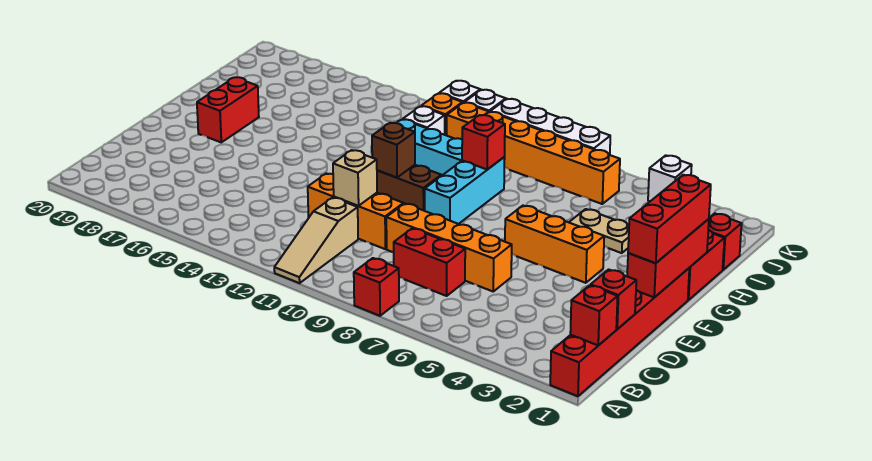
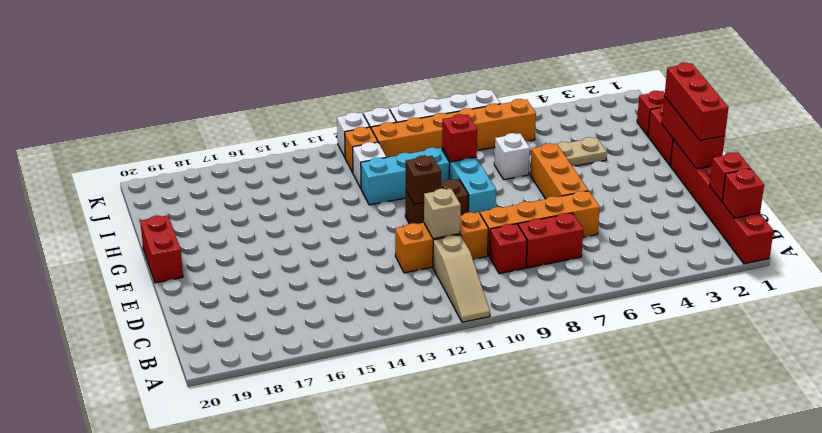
red brick A8 level 1 -> red brick C9 level 1
orange brick F4:F6 level 1 -> orange brick E6:G6 level 1
red brick F18:G18 level 1 -> red brick F20:G20 level 1
white brick K4 level 1 -> white brick H7 level 1

